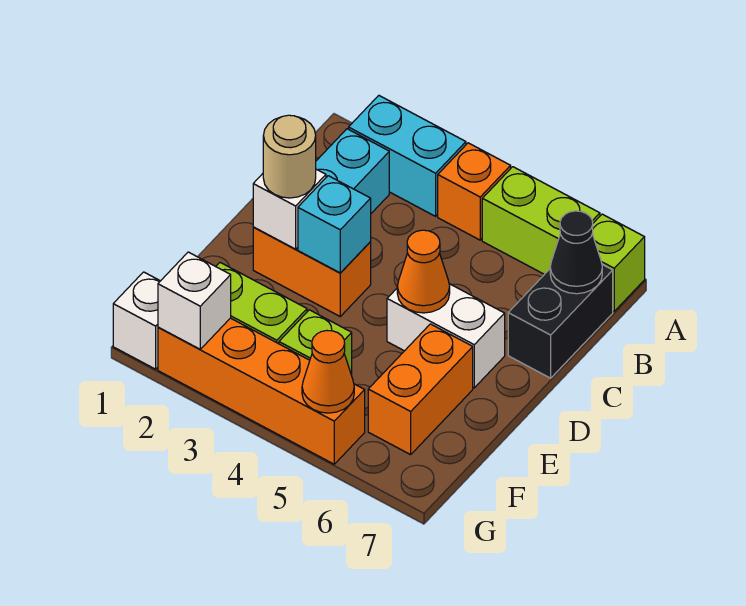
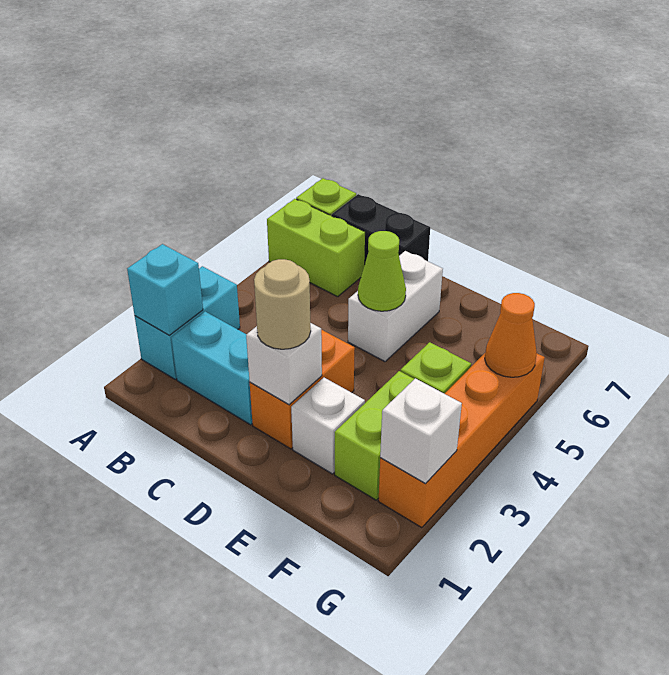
orange brick A4 level 1 -> none
lime brick A5:A6 level 1 -> lime brick A6:B6 level 1
black cone B7 level 2 -> none
cyan brick D3 level 2 -> cyan brick A2 level 2
orange cone D5 level 2 -> lime cone D5 level 2
orange brick E6:F6 level 1 -> none
white brick G1 level 1 -> white brick E2 level 1

